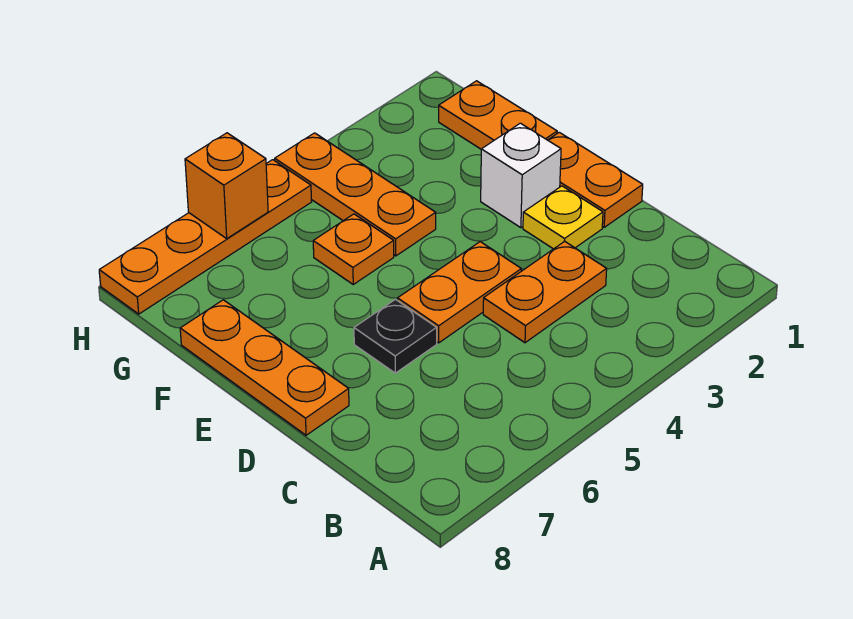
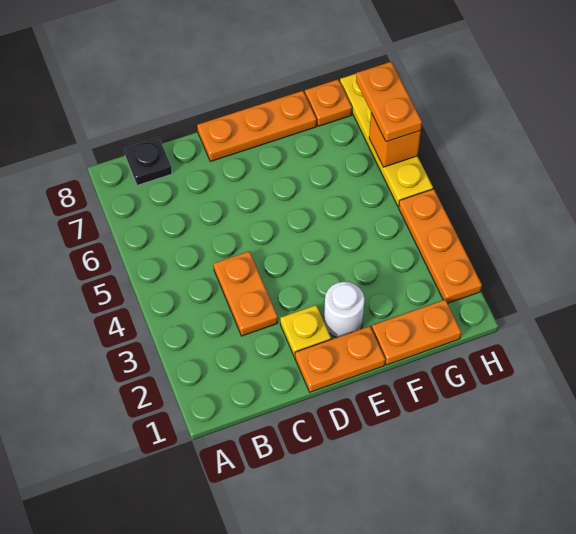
orange plate D4:D5 level 1 -> orange plate H6:H7 level 3
black plate D6 level 1 -> black plate B8 level 1
white brick E2 level 1 -> white round brick E2 level 1
orange plate F4:H4 level 1 -> orange plate H2:H4 level 1
orange plate F5 level 1 -> orange plate G8 level 1
orange plate H5:H8 level 1 -> yellow plate H5:H8 level 1

